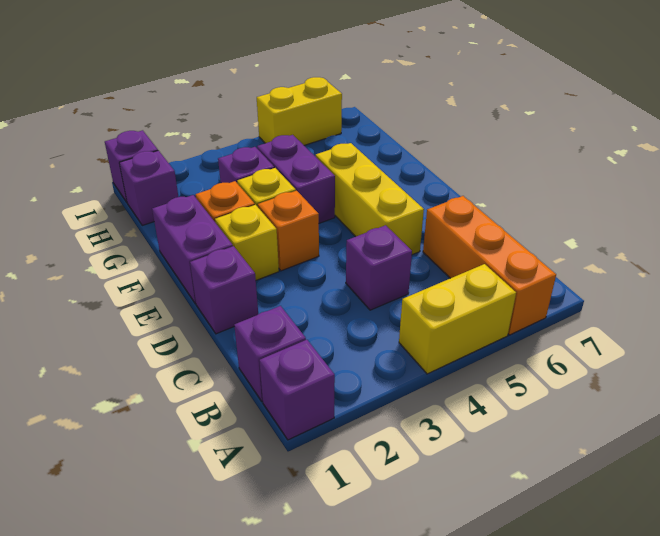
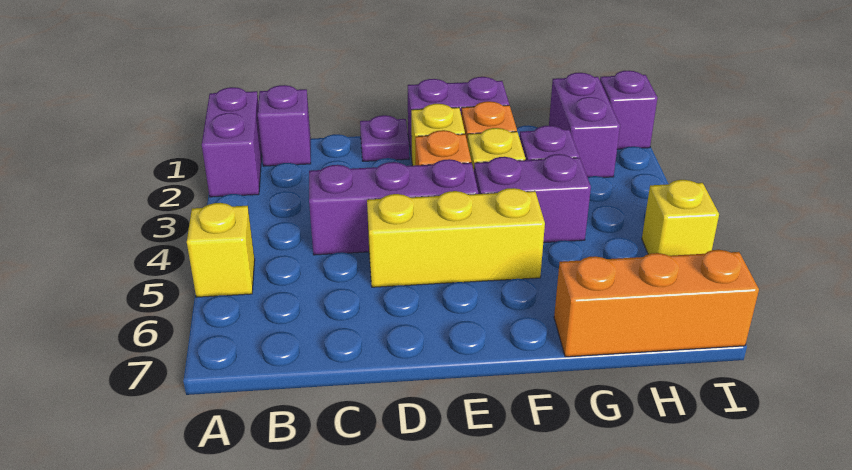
purple brick A1 level 1 -> purple brick A1:A2 level 1
yellow brick A4:A5 level 1 -> yellow brick A5 level 1
orange brick A6:C6 level 1 -> orange brick G7:I7 level 1
purple brick C4 level 1 -> purple brick C4:E4 level 1
purple brick D1 level 1 -> purple plate D1 level 1
purple brick H1 level 1 -> purple brick H1:H2 level 1
yellow brick I5:I6 level 1 -> yellow brick I5 level 1

